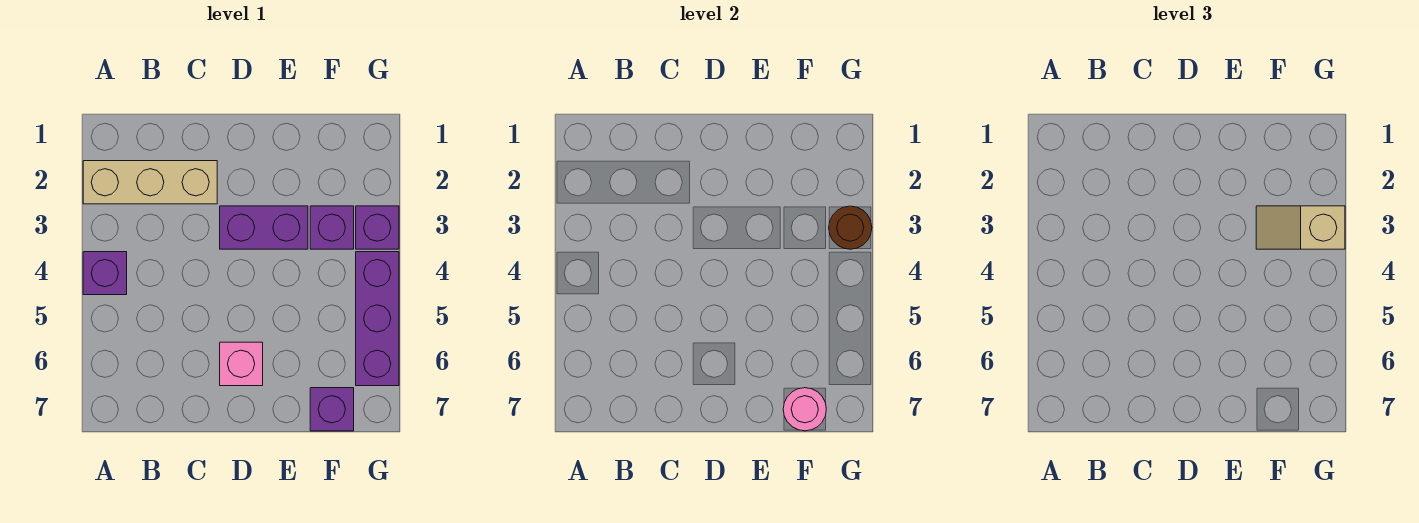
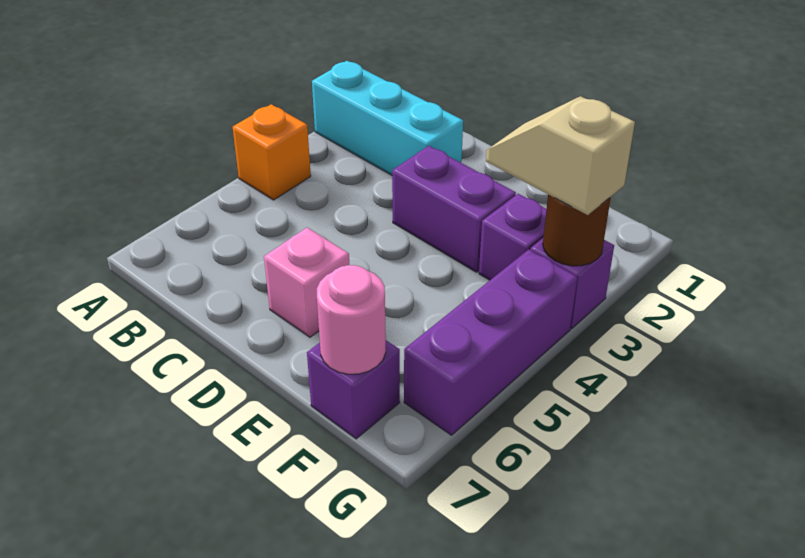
tan brick A2:C2 level 1 -> cyan brick A2:C2 level 1
purple brick A4 level 1 -> orange brick A4 level 1

